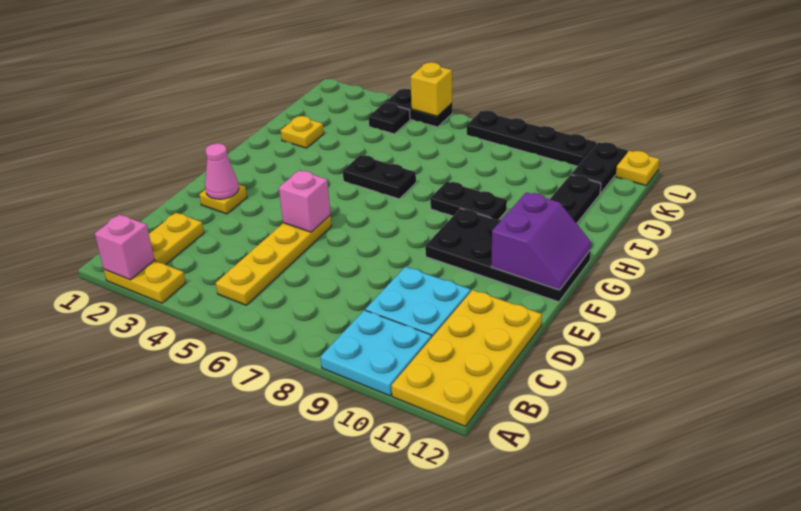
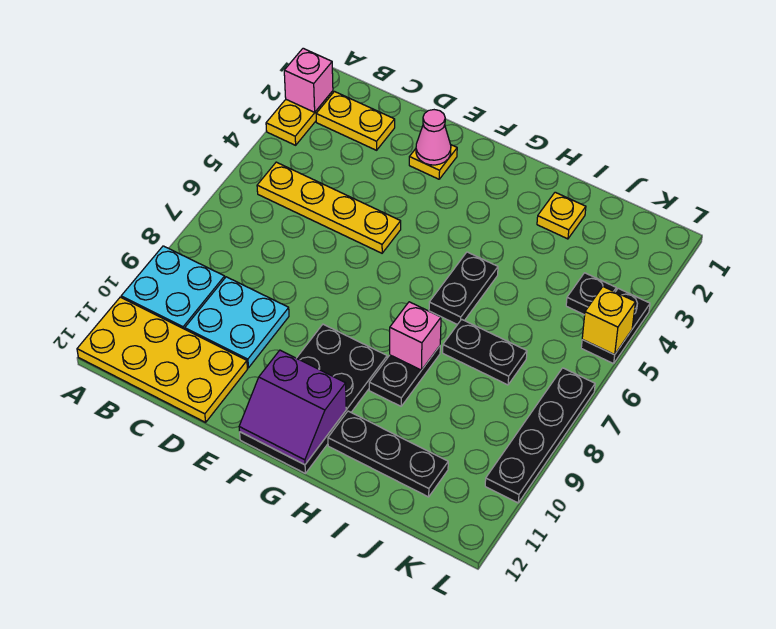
pink brick E5 level 2 -> pink brick H8 level 2
black plate K11:L11 level 1 -> black plate I7:J7 level 1
yellow plate L12 level 1 -> none

